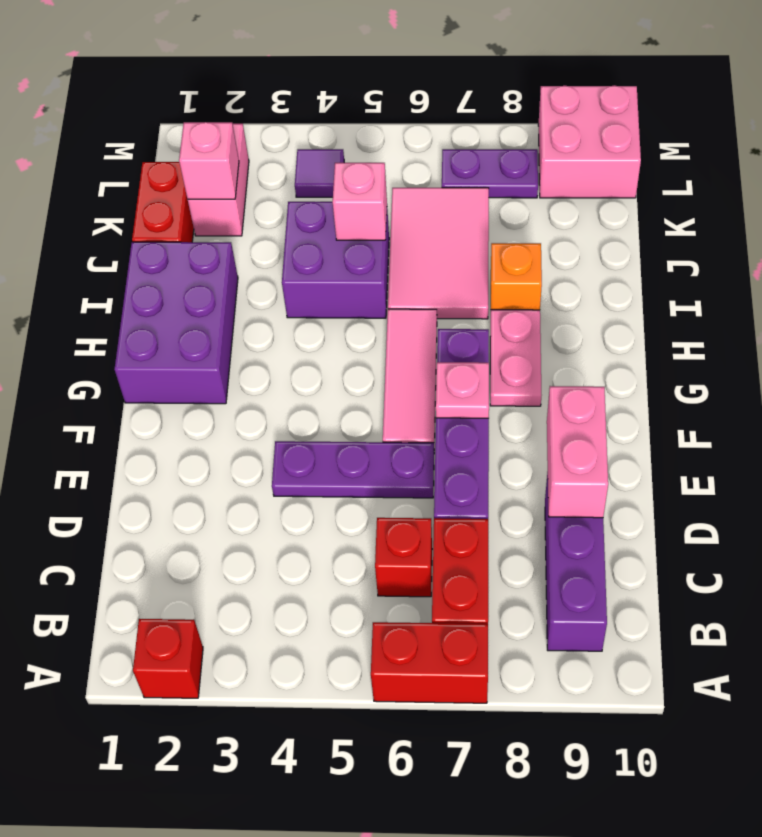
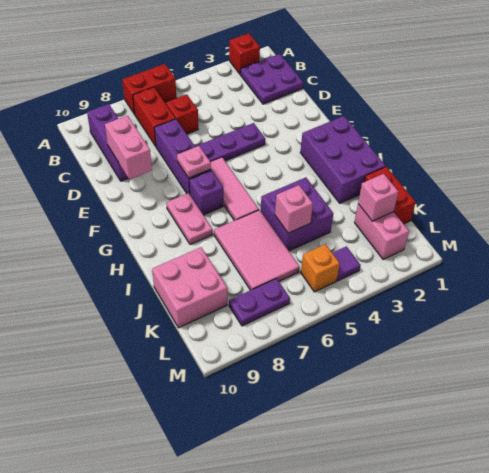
none -> purple plate B1:C2 level 1
orange brick I8 level 1 -> orange brick L5 level 1
pink brick L9:M10 level 1 -> pink brick J9:K10 level 1

